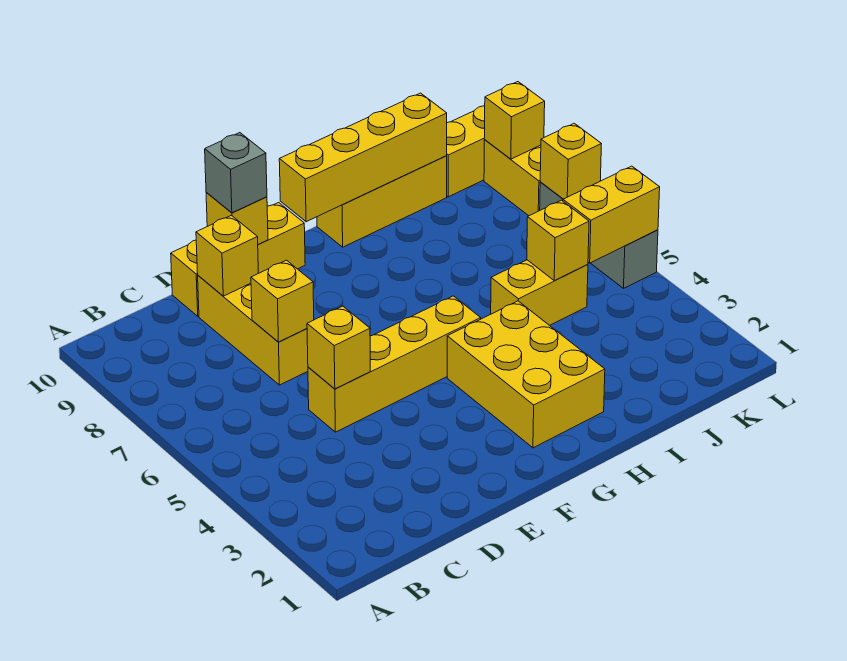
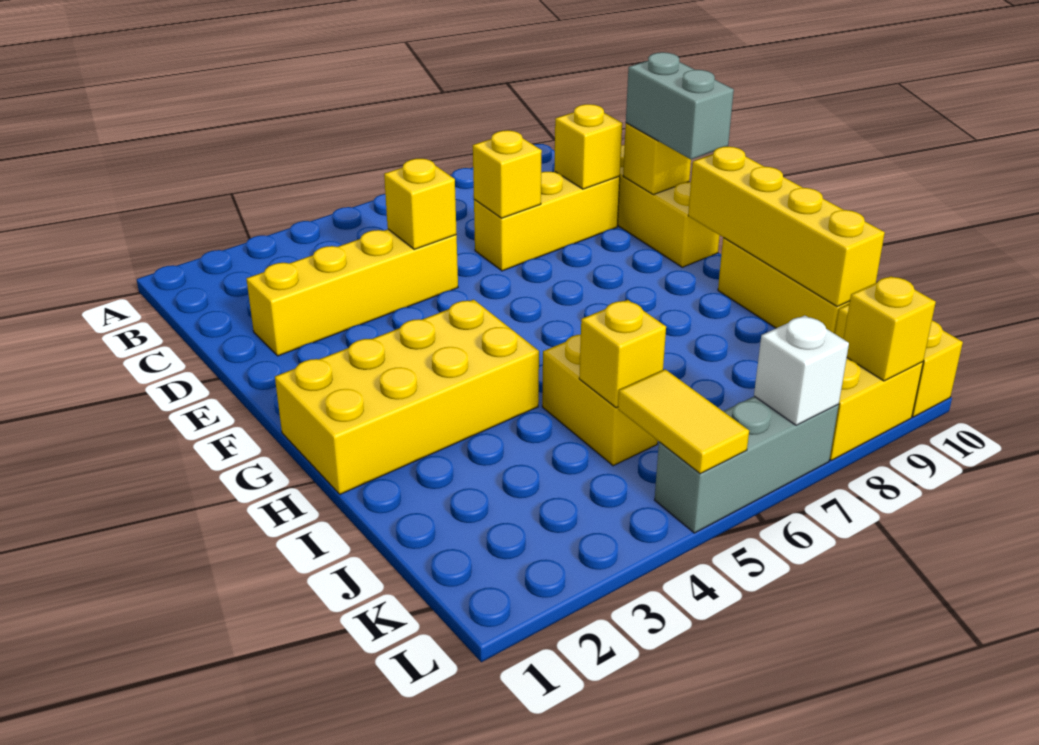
yellow brick D5:G5 level 1 -> yellow brick D2:D5 level 1
grey brick E10 level 3 -> grey brick E10:F10 level 3
yellow brick G2:H4 level 1 -> yellow brick G1:H4 level 1
yellow brick K5:L5 level 2 -> yellow tile K5:L5 level 2
yellow brick L7 level 2 -> white brick L7 level 2

